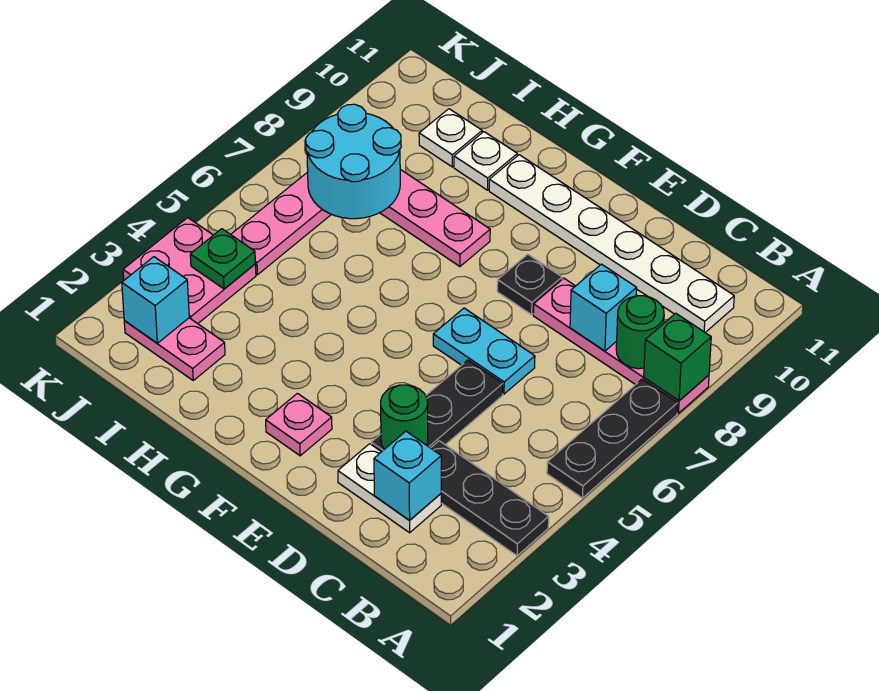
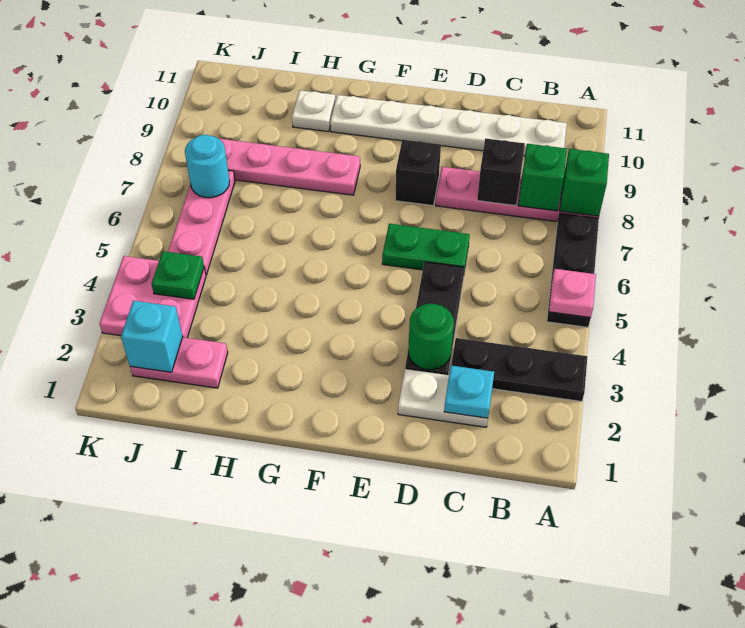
green round brick B8 level 2 -> green brick B8 level 2
cyan brick C2 level 2 -> cyan plate C2 level 2
cyan brick C8 level 2 -> black brick C8 level 2
cyan plate D6:E6 level 1 -> green plate D6:E6 level 1
black plate E8 level 1 -> black brick E8 level 1
pink plate F2 level 1 -> pink plate A5 level 2
cyan round brick I7:J8 level 2 -> cyan round brick J7 level 2
white plate I10 level 1 -> none

